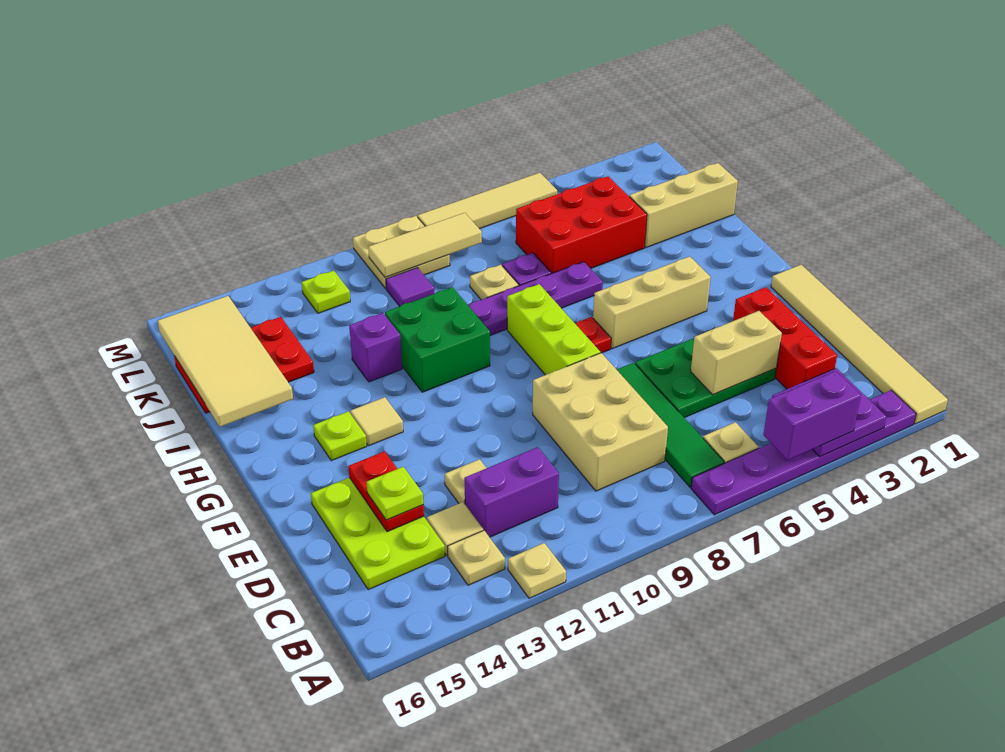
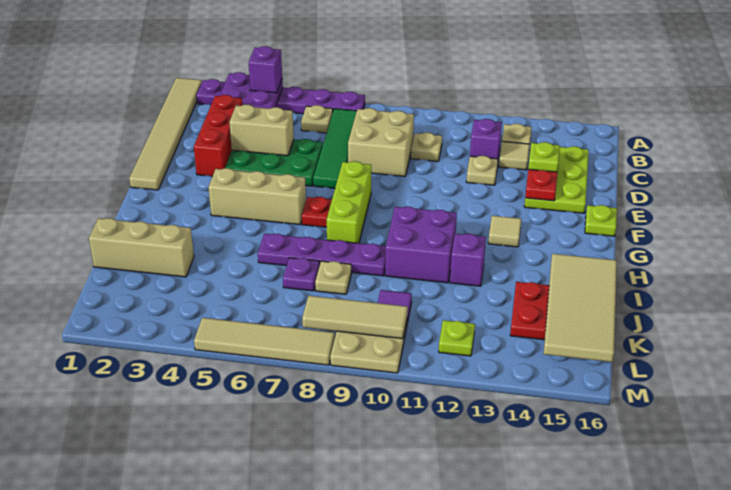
purple brick A4:A5 level 3 -> purple brick A4 level 3
tan plate A12 level 1 -> tan plate C10 level 1
tan brick C8:E9 level 1 -> tan brick C8:D9 level 1
purple brick C11:C12 level 1 -> purple brick C12 level 1
lime plate G14 level 1 -> lime plate F16 level 1
green brick H10:I11 level 1 -> purple brick H10:I11 level 1
red brick J4:K6 level 1 -> none

